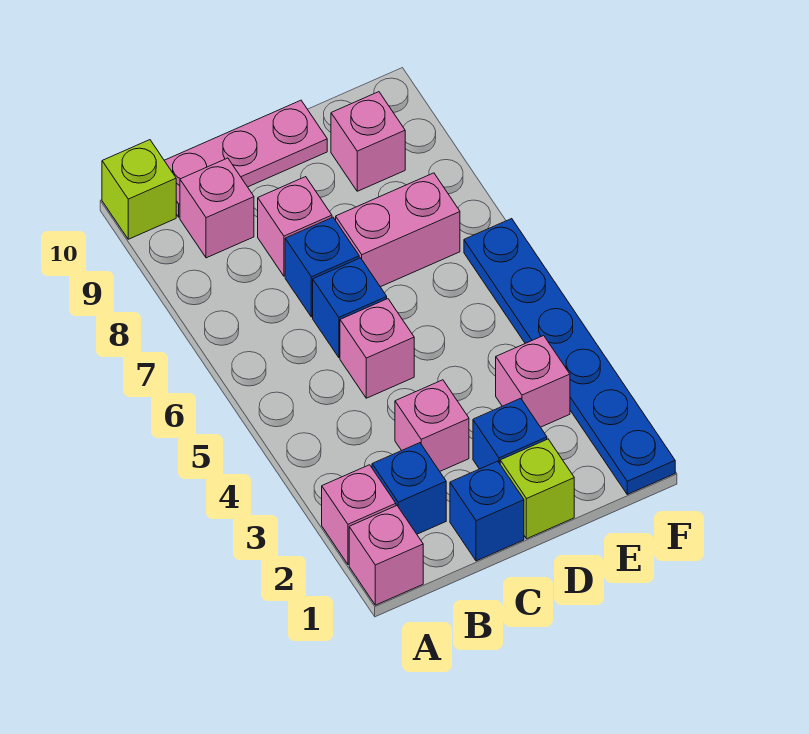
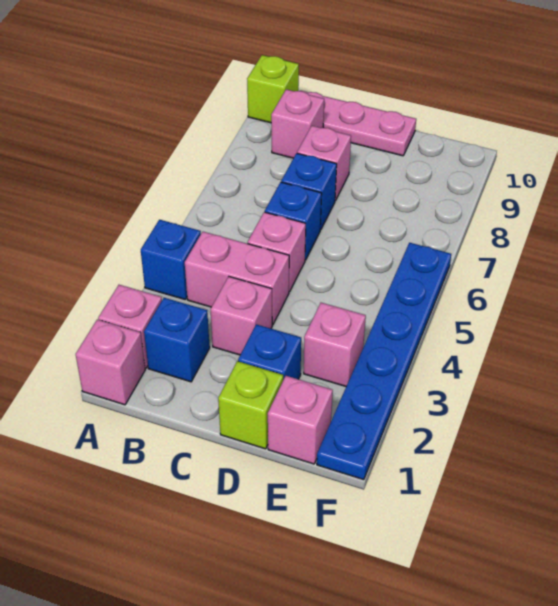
blue brick C1 level 1 -> blue brick A4 level 1
pink brick D7:E7 level 1 -> pink brick B4:C4 level 1
pink brick E9 level 1 -> pink brick E1 level 1

